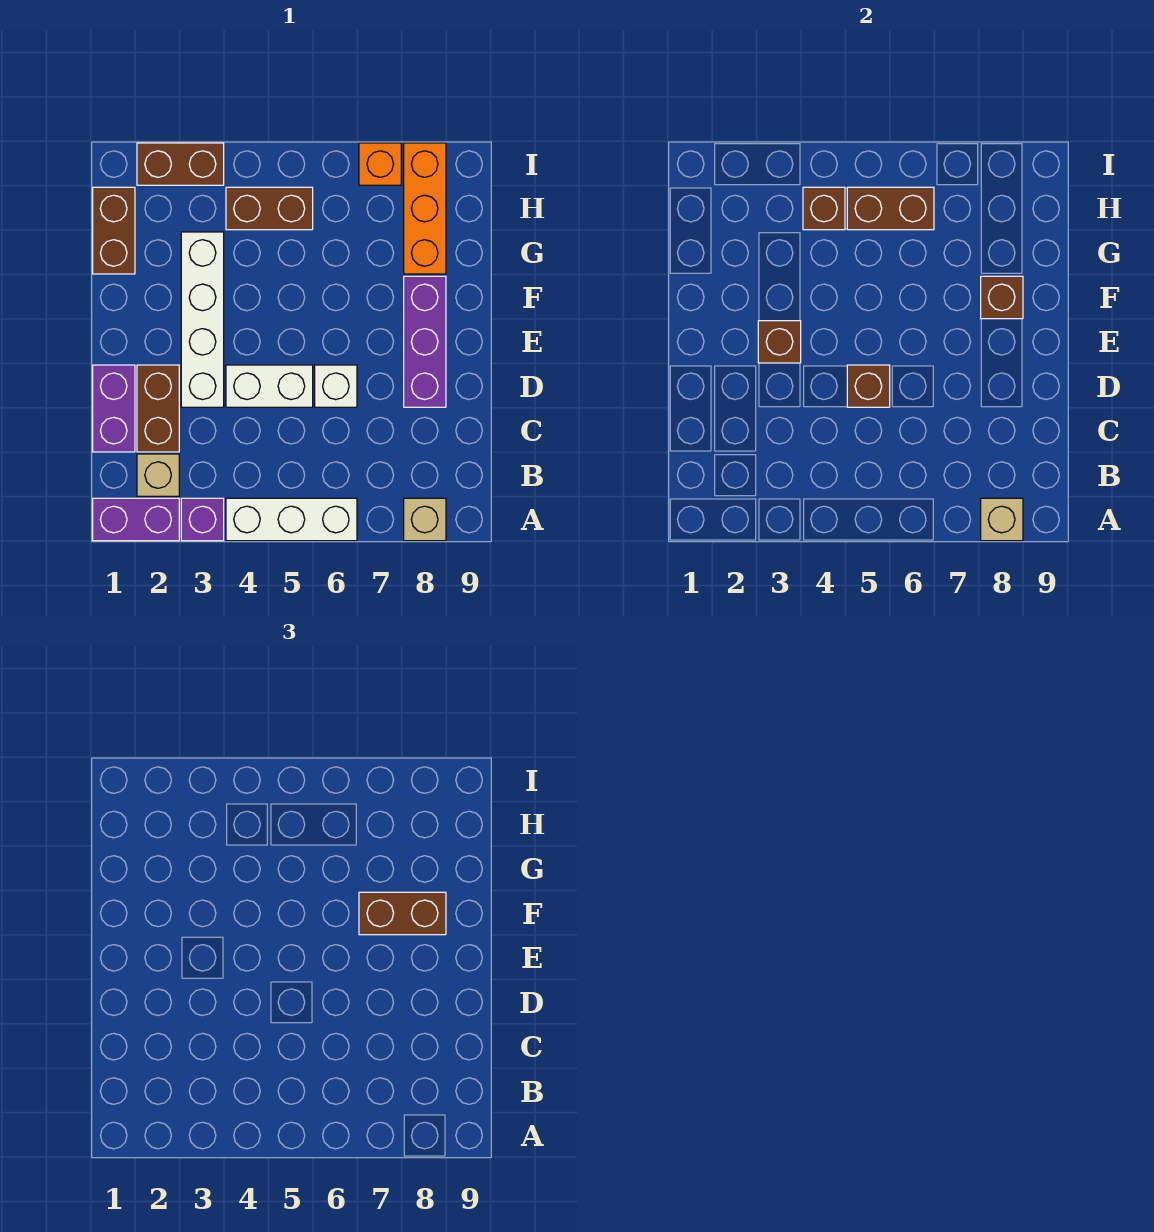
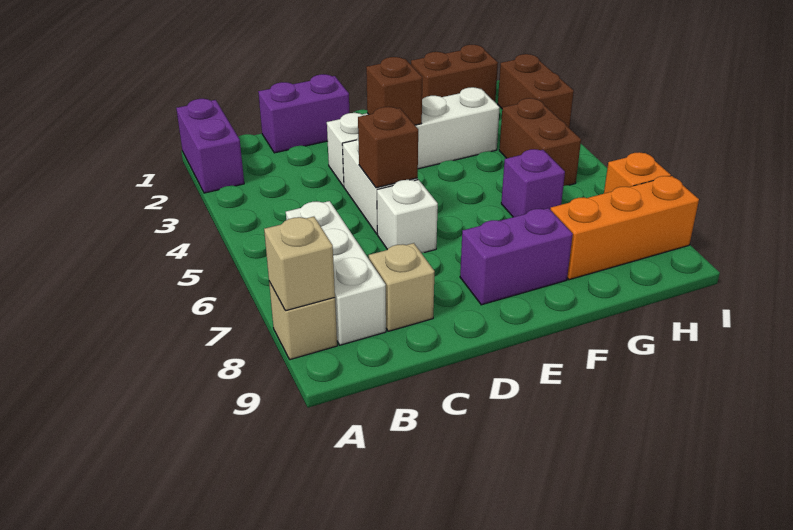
purple brick A3 level 1 -> purple brick G6 level 1
white brick A4:A6 level 1 -> white brick B6:B8 level 1
tan brick B2 level 1 -> tan brick C8 level 1
brown brick C2:D2 level 1 -> none
purple brick D8:F8 level 1 -> purple brick E8:F8 level 1
brown brick F7:F8 level 3 -> none
brown brick F8 level 2 -> none
brown brick H4 level 2 -> none
brown brick H5:H6 level 2 -> none

